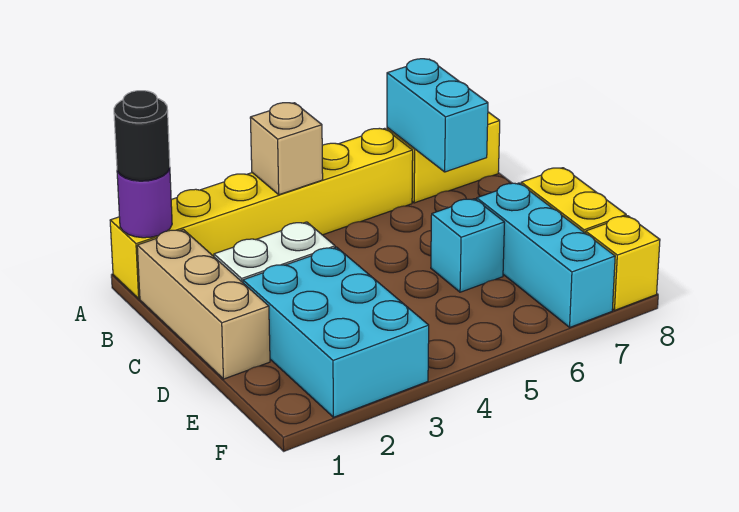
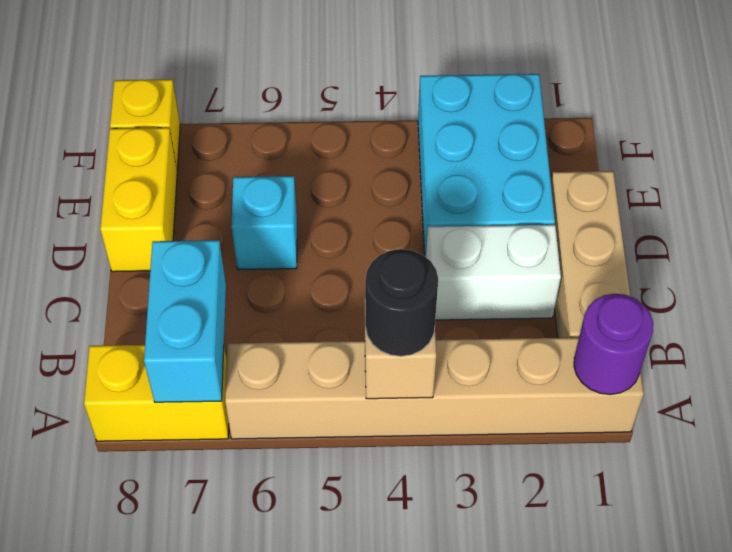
yellow brick A1:A6 level 1 -> tan brick A1:A6 level 1
black round brick A1 level 3 -> black round brick A4 level 3
cyan brick D7:F7 level 1 -> none

